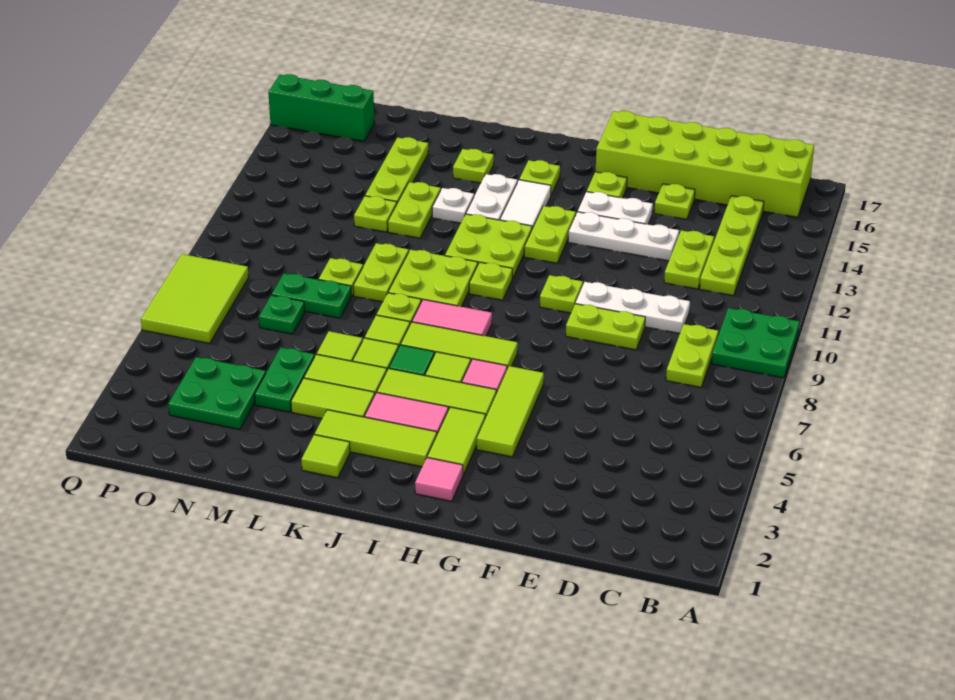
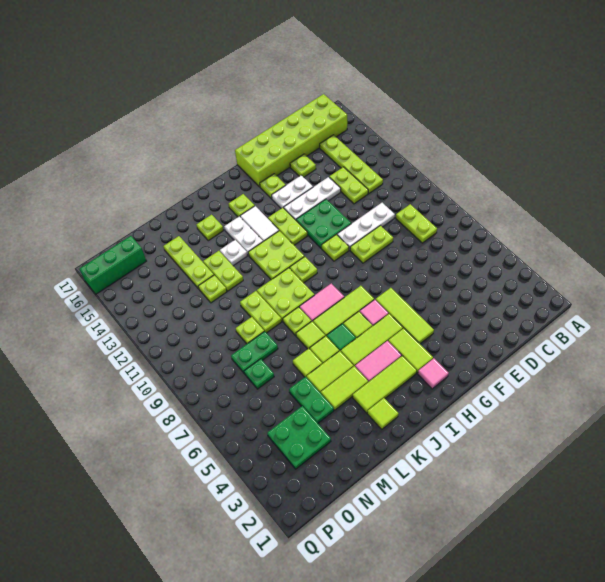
green plate A9:B10 level 1 -> green plate F11:G12 level 1
lime tile P6:Q8 level 1 -> none

